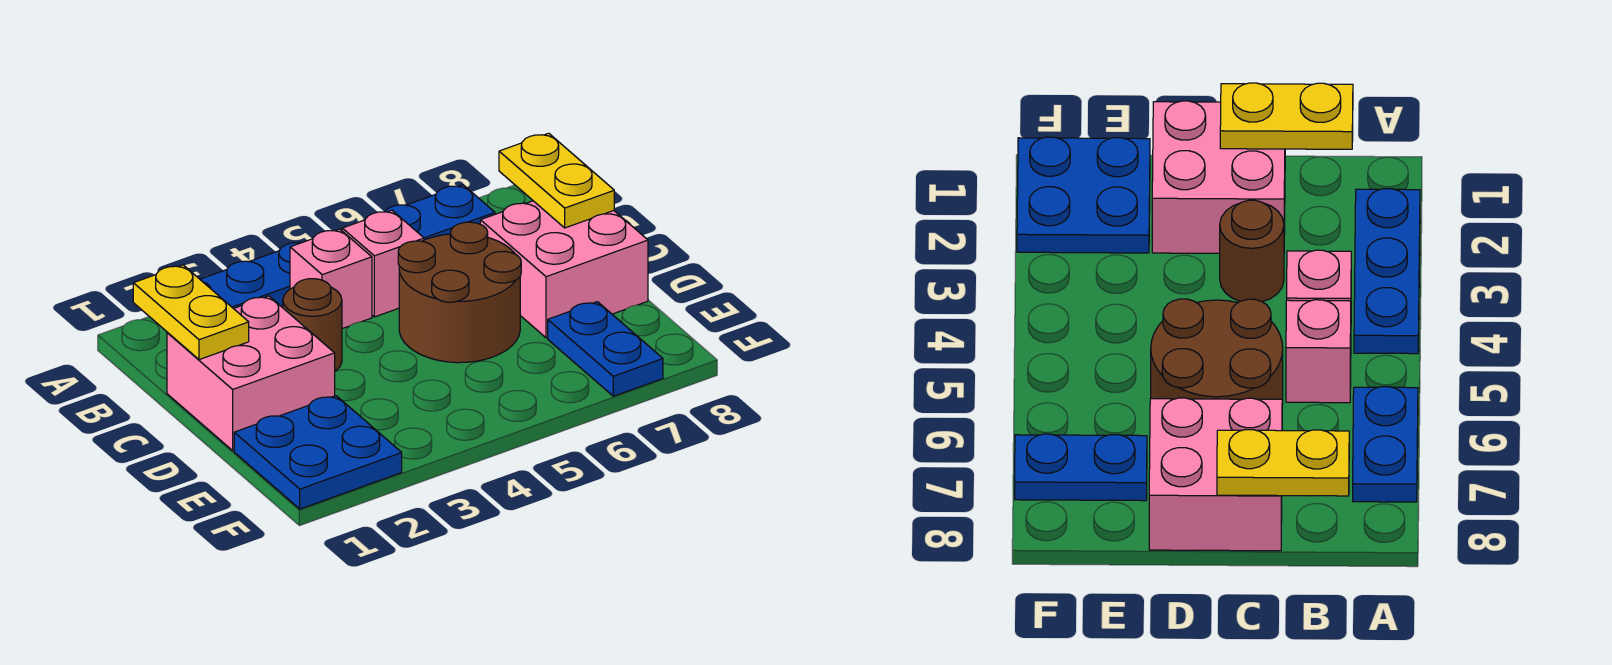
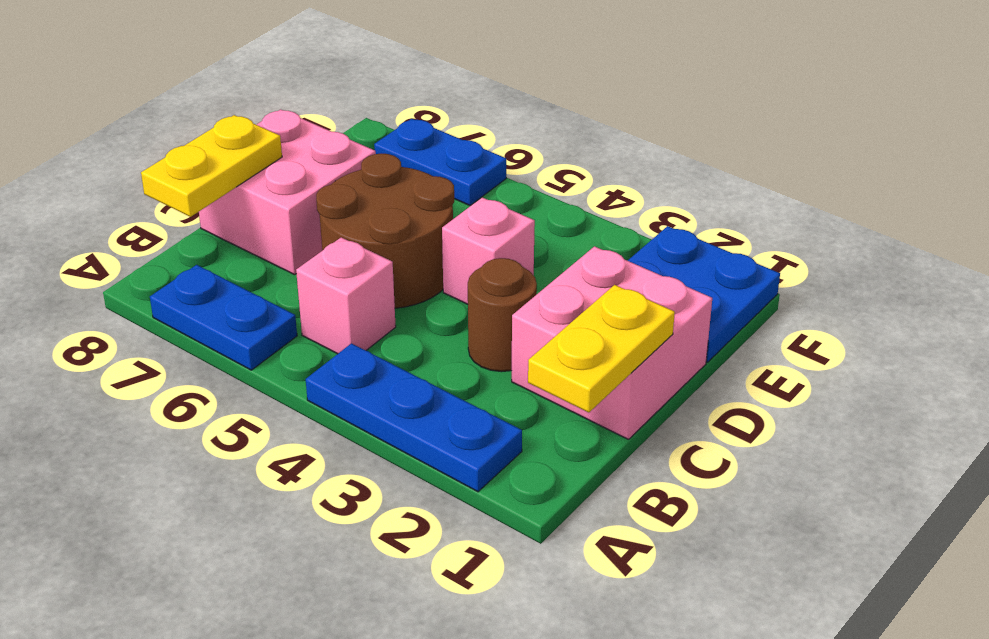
pink brick B4 level 1 -> pink brick D4 level 1
blue plate E7:F7 level 1 -> blue plate F6:F7 level 1

